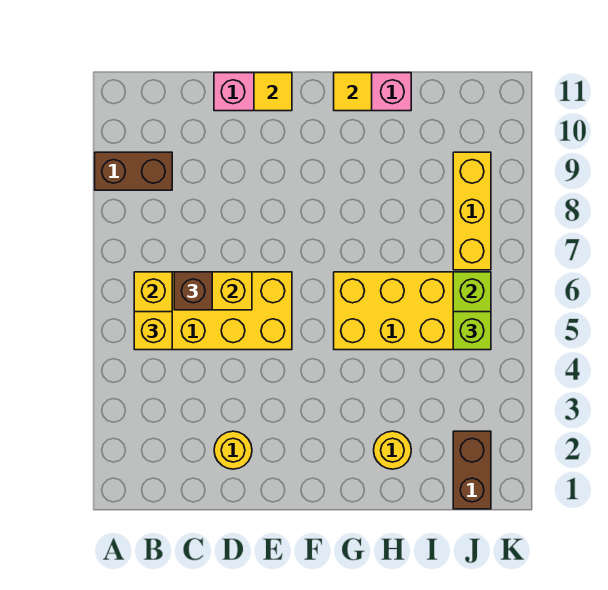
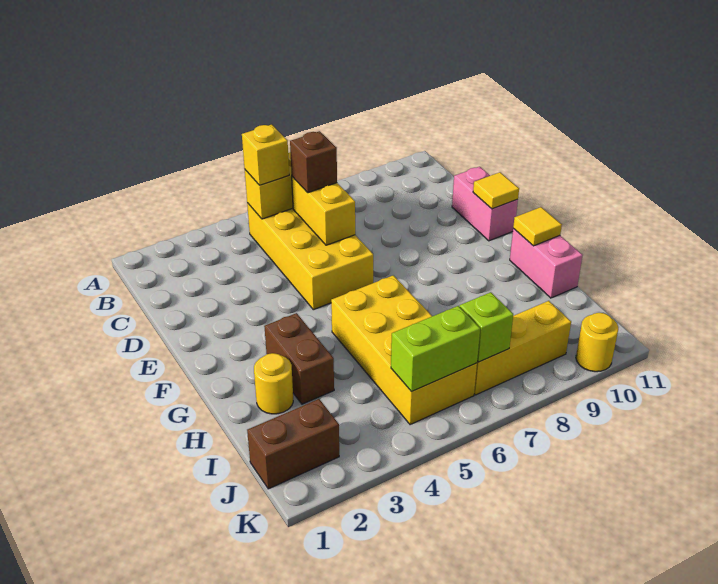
brown brick A9:B9 level 1 -> brown brick G3:H3 level 1
yellow round brick D2 level 1 -> yellow round brick K10 level 1
lime brick J5 level 3 -> lime brick J7 level 2

